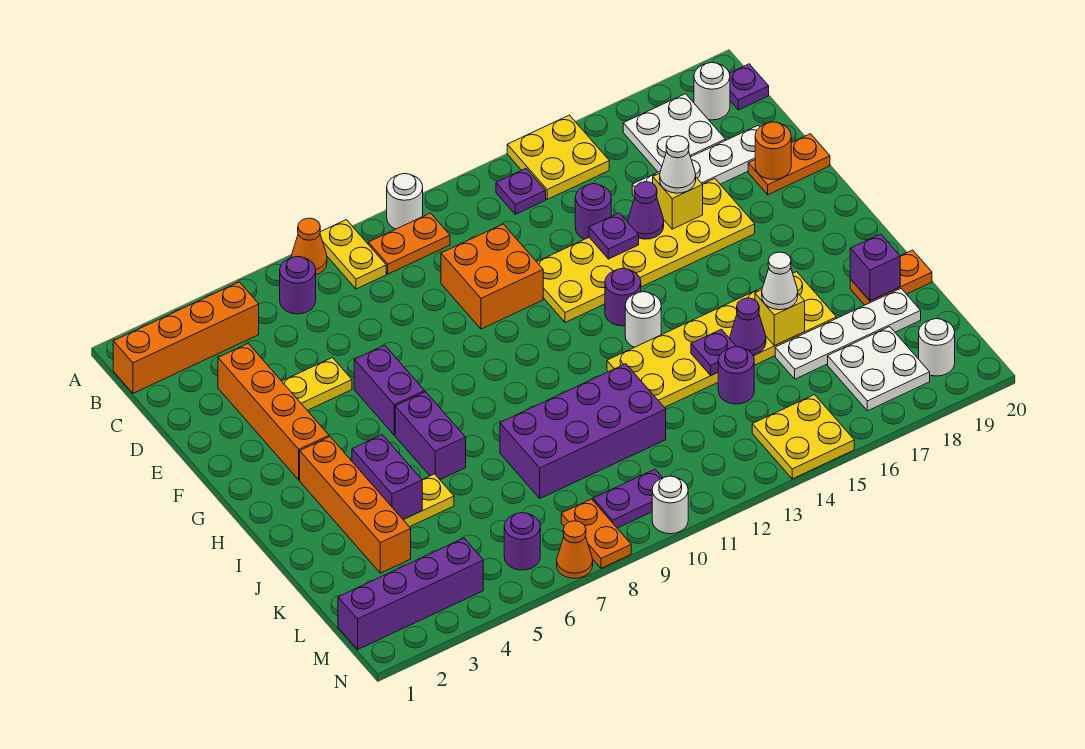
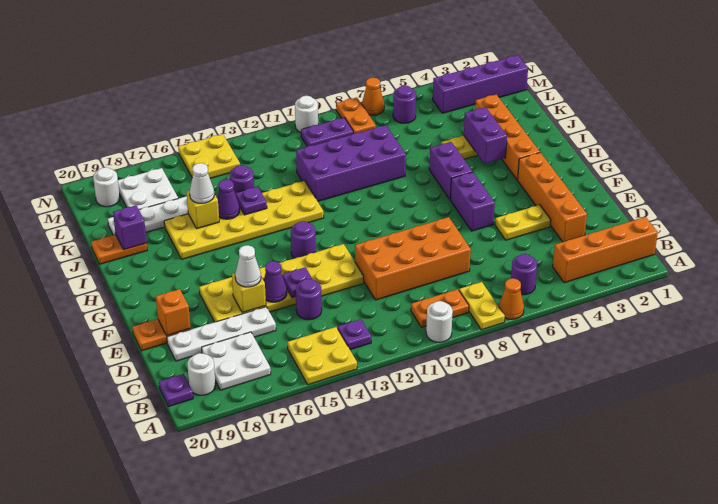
orange brick D10:E11 level 1 -> orange brick D8:E11 level 1
orange round brick E19 level 2 -> orange brick E19 level 2
white round brick H13 level 1 -> none

